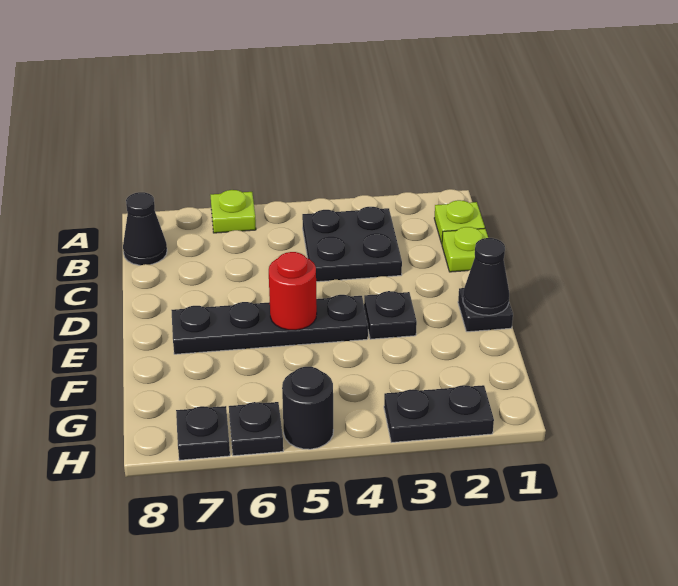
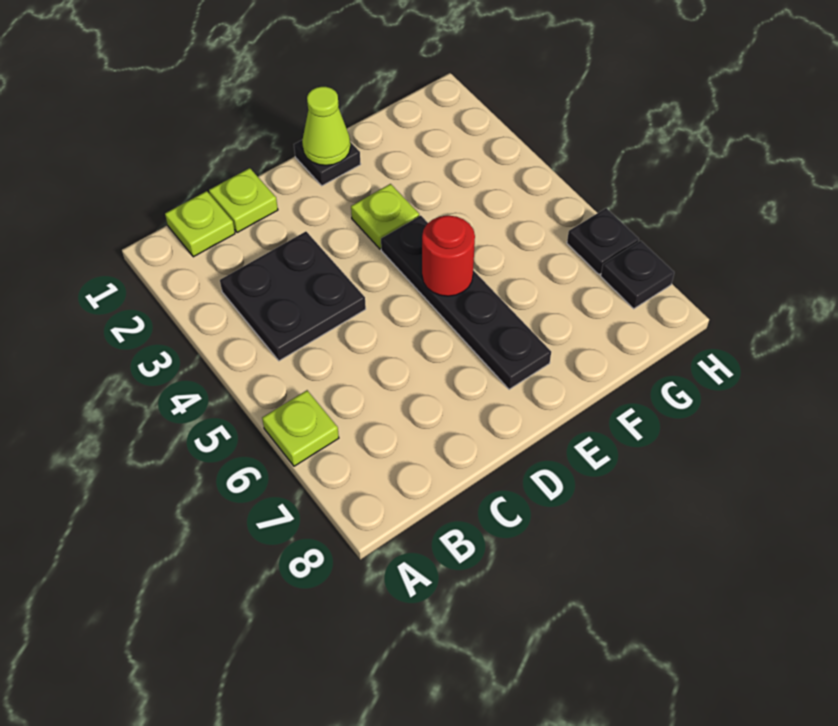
black cone B8 level 1 -> none
black cone E1 level 2 -> lime cone E1 level 2
black plate E3 level 1 -> lime plate E3 level 1
black plate H2:H3 level 1 -> none
black round brick H5 level 1 -> none

